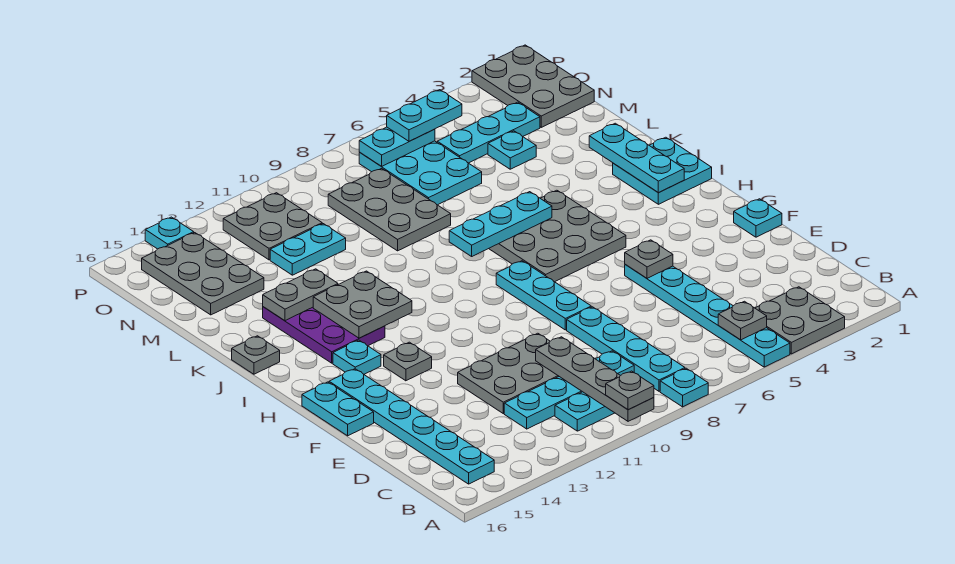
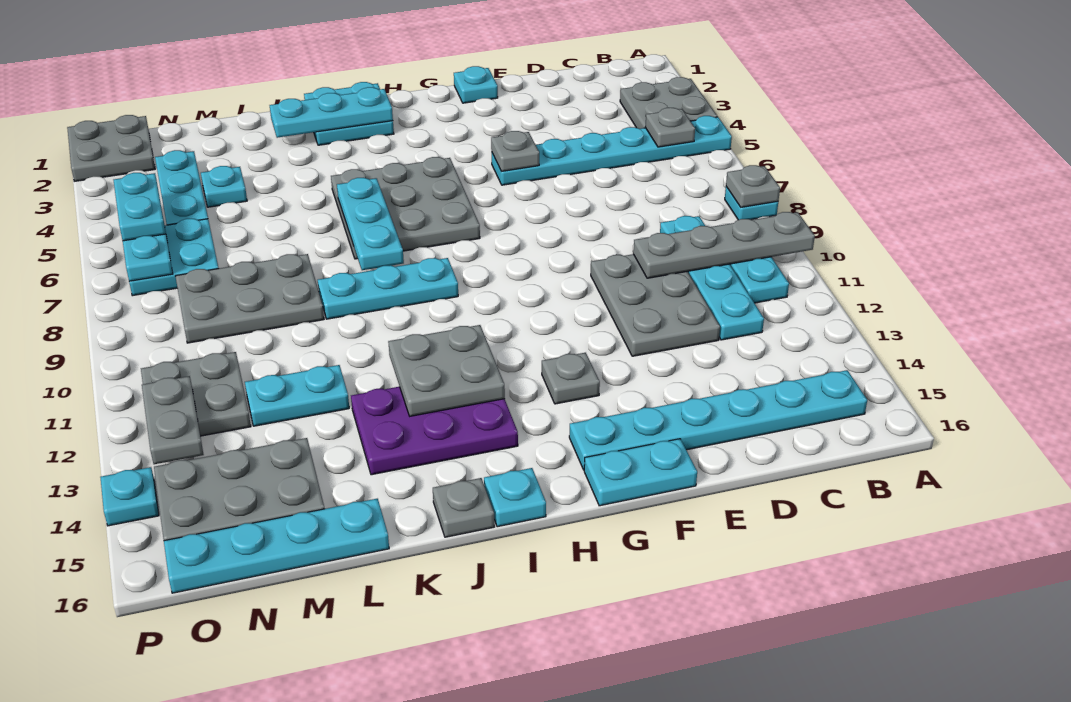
grey plate A10 level 3 -> grey plate A8 level 2
cyan plate B8:E8 level 1 -> cyan plate L16:O16 level 1
cyan plate F8:H8 level 1 -> cyan plate I9:K9 level 1
cyan plate H14 level 1 -> cyan plate I16 level 1
grey plate K13:K14 level 2 -> grey plate O12:O13 level 2
cyan plate M6:O7 level 1 -> cyan plate N6:O7 level 1
cyan plate M11:M12 level 1 -> cyan plate L12:M12 level 1
grey plate N1:P2 level 1 -> grey plate O1:P2 level 1

